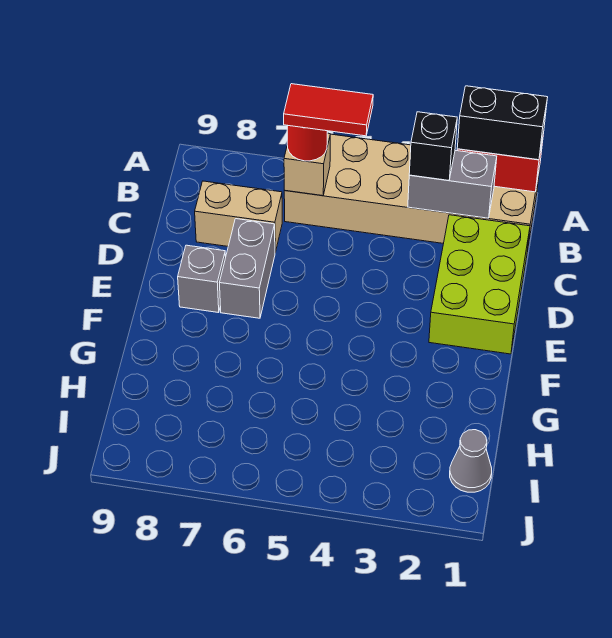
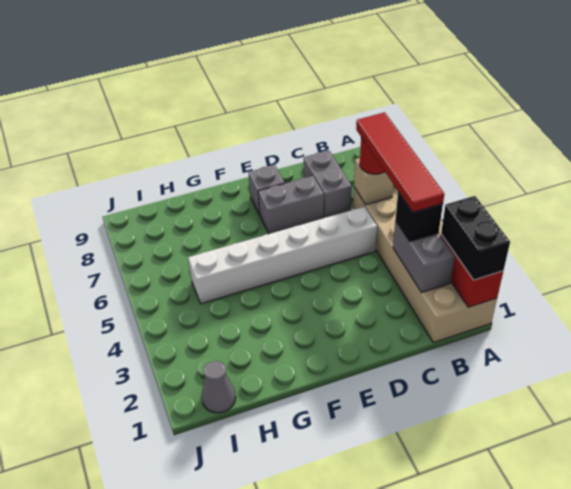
red tile B5:B6 level 4 -> red tile B3:B6 level 4
lime brick C1:E2 level 1 -> none
none -> white brick C5:H5 level 1
tan brick C7:C8 level 1 -> grey brick C7:C8 level 1

